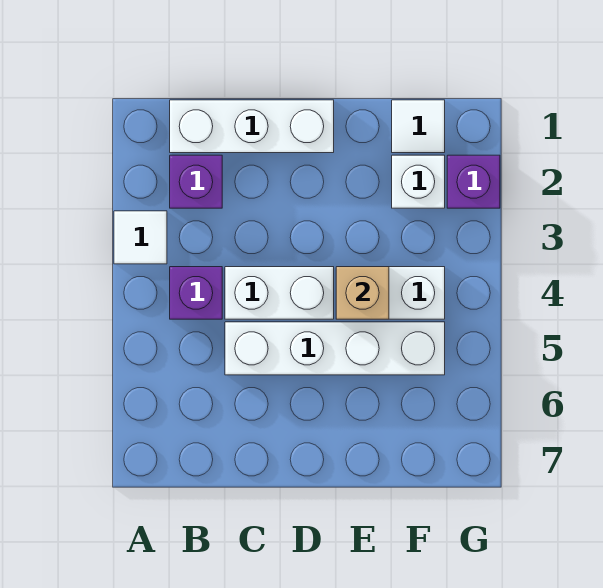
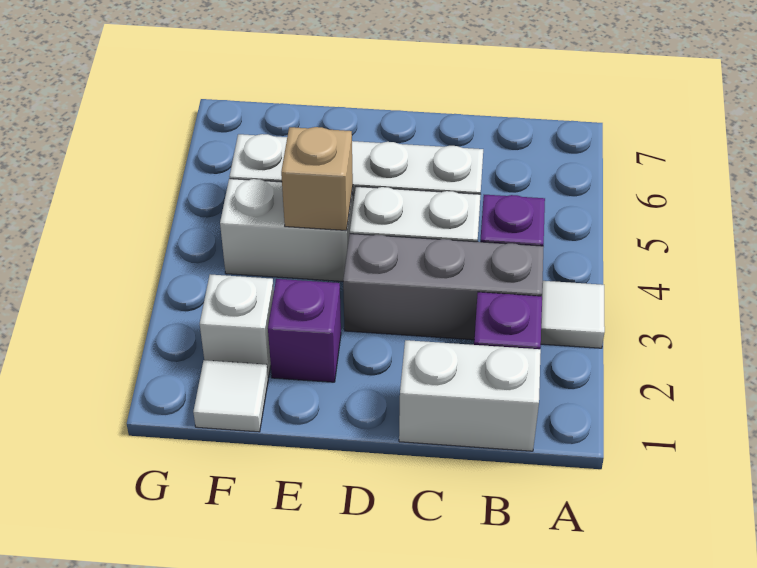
white brick B1:D1 level 1 -> white brick B1:C1 level 1
none -> grey brick B3:D3 level 1
purple brick G2 level 1 -> purple brick E2 level 1

